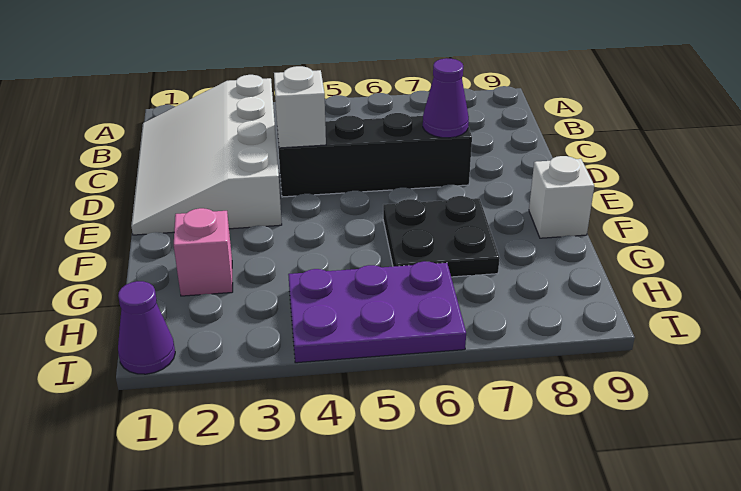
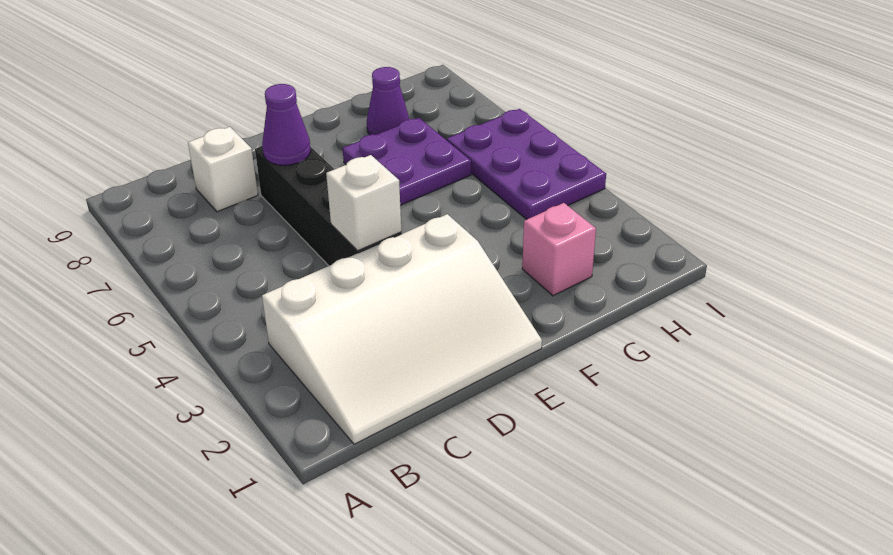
black plate F6:G7 level 1 -> purple plate F6:G7 level 1
white brick F9 level 1 -> white brick C8 level 1
purple cone I1 level 1 -> purple cone G8 level 1

